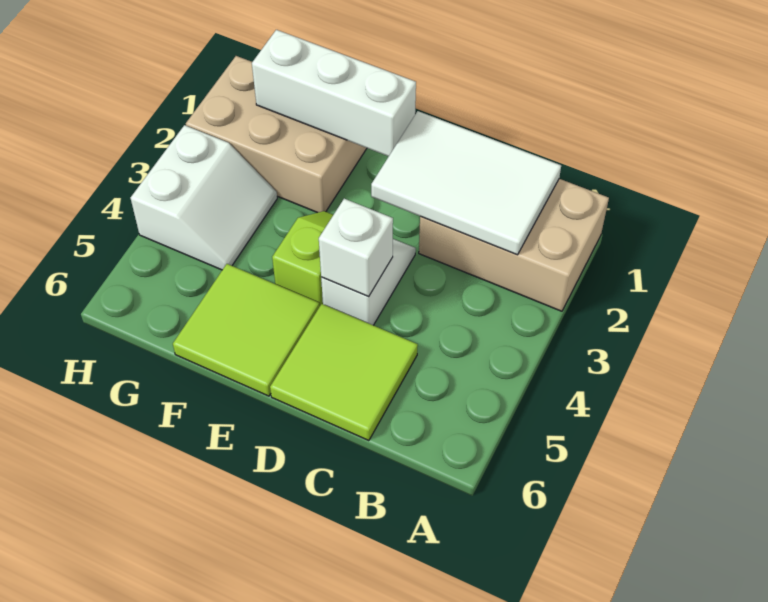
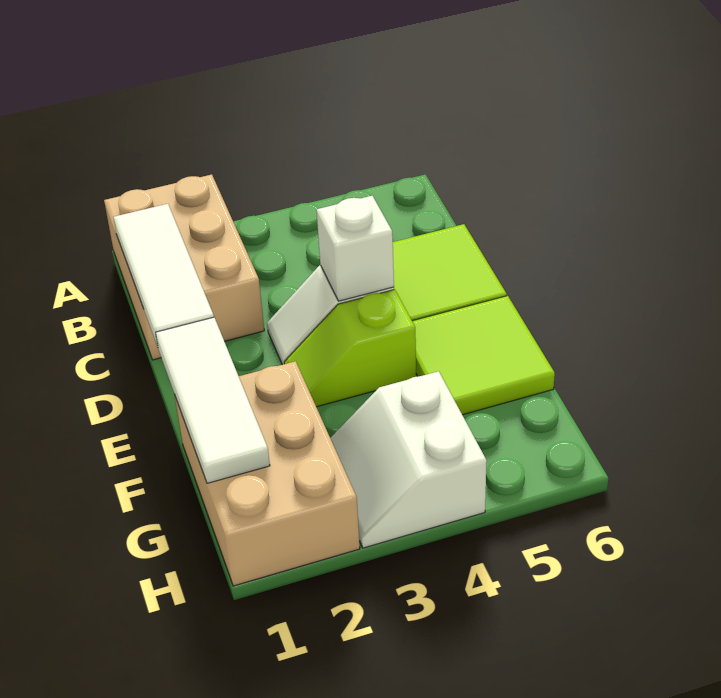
white tile B1:D2 level 2 -> white tile B1:D1 level 2
white brick E1:G1 level 2 -> white tile E1:G1 level 2
white slope G3:H4 level 1 top H -> white slope G3:H4 level 1 top 4

